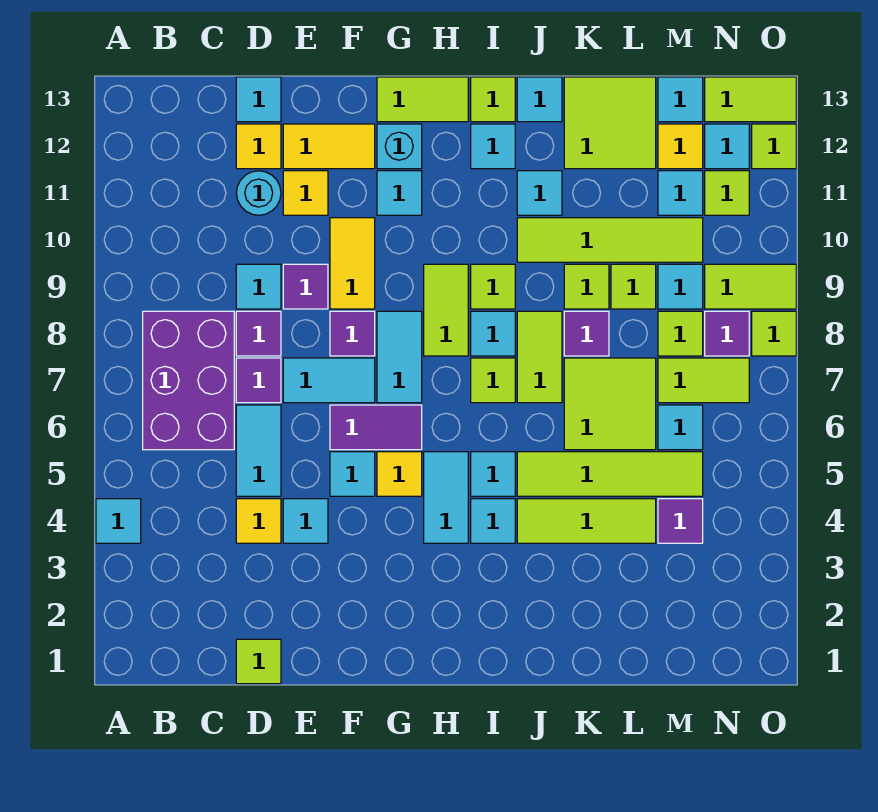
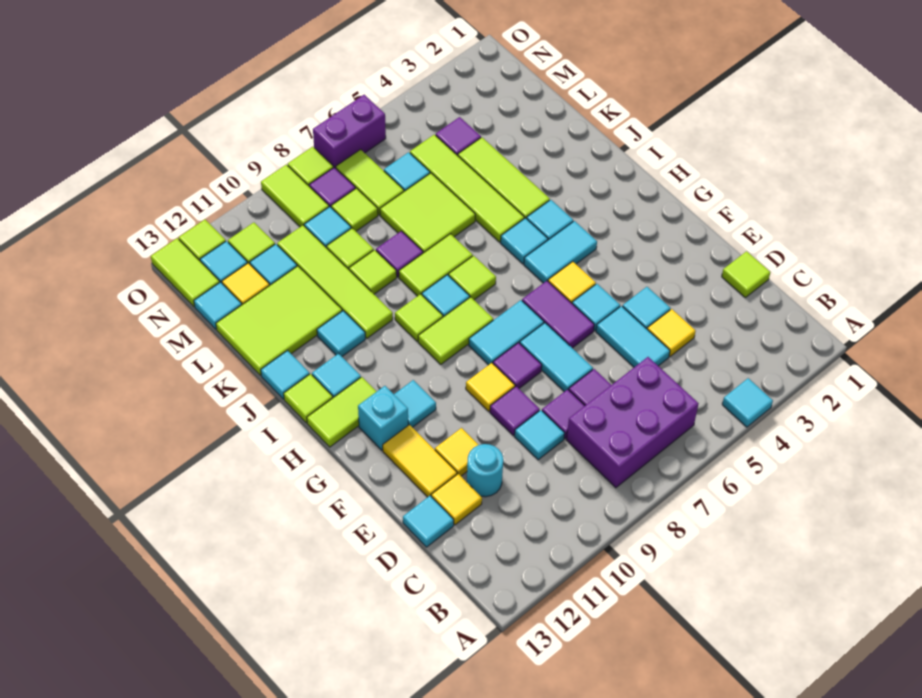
cyan tile D5:D6 level 1 -> cyan tile D5:E5 level 1
yellow tile F9:F10 level 1 -> yellow tile F9 level 1
lime tile G13:H13 level 1 -> lime tile H12:H13 level 1
lime tile K12:L13 level 1 -> lime tile K11:L13 level 1
none -> purple brick O6:O7 level 1

